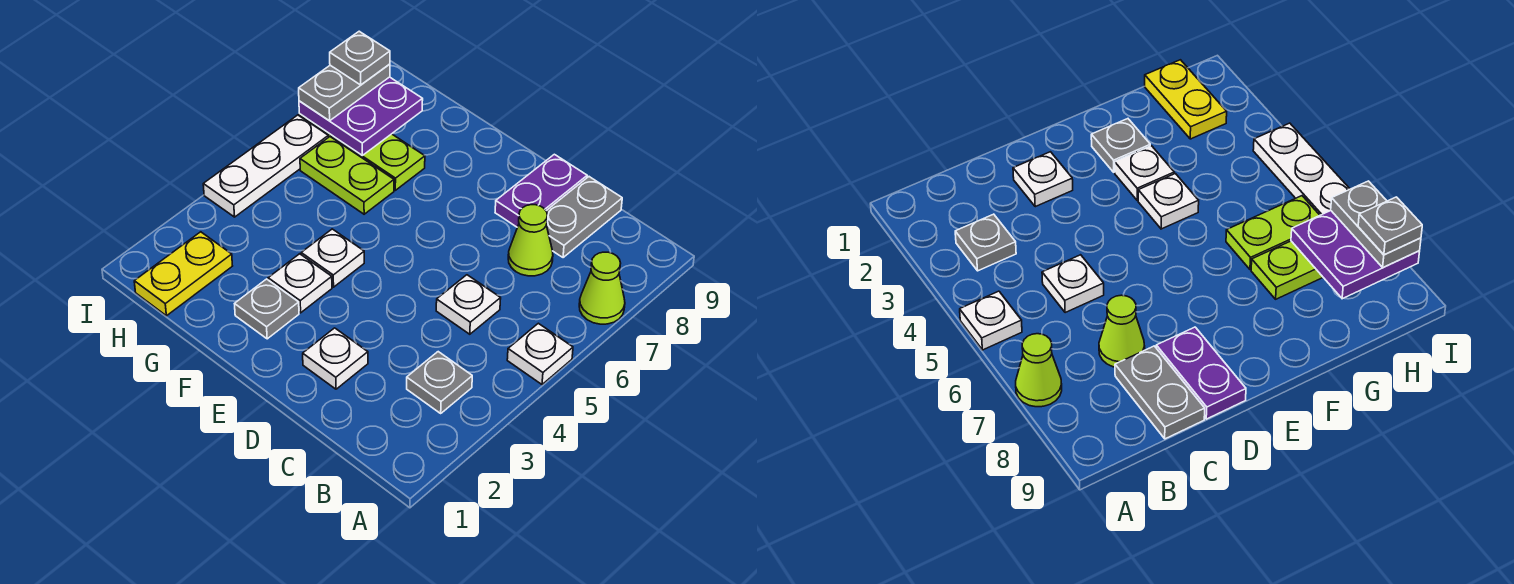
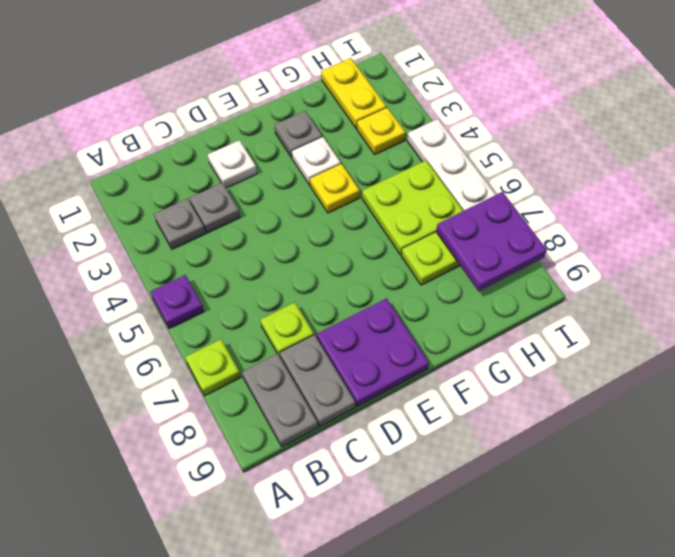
white plate A5 level 1 -> purple plate A5 level 1
lime cone A7 level 1 -> lime plate A7 level 1
white plate C5 level 1 -> none
lime cone C7 level 1 -> lime plate C7 level 1
purple plate D8:D9 level 1 -> purple plate D8:E9 level 1
white plate F4 level 1 -> yellow plate F4 level 1
lime plate G6:H6 level 1 -> lime plate G5:H6 level 1
none -> yellow plate H3 level 1
grey plate I7:I8 level 3 -> grey plate B8:B9 level 1
grey plate I8 level 4 -> grey plate C3 level 1

